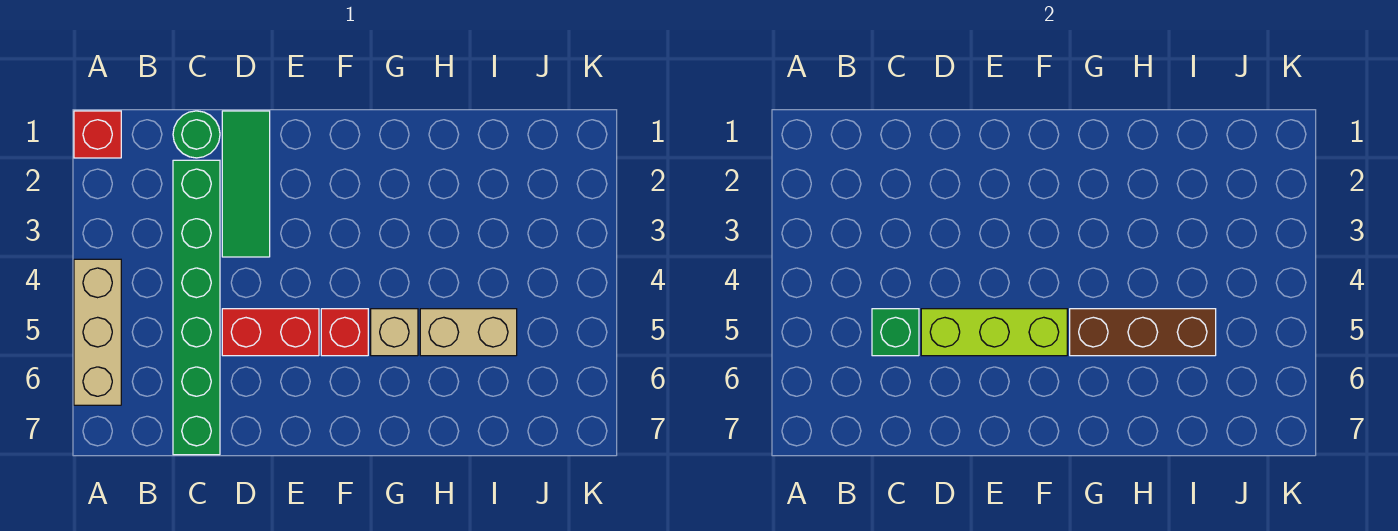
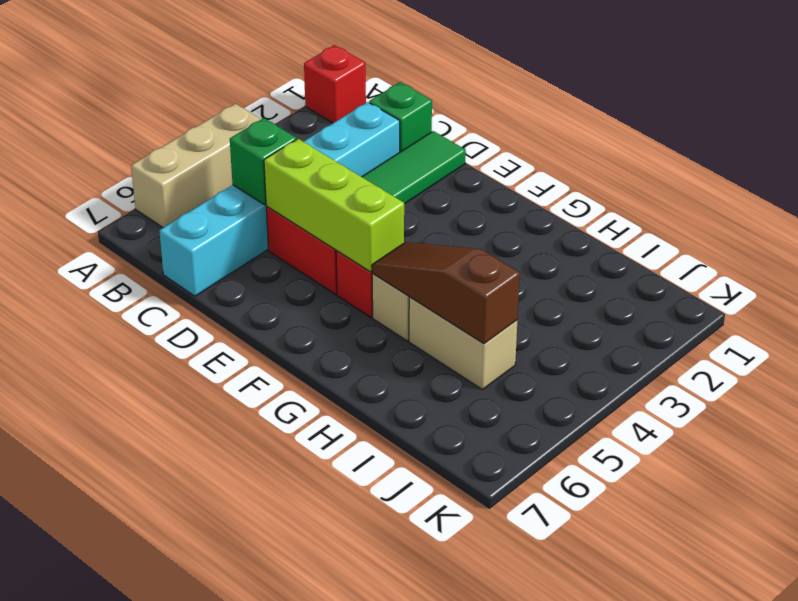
green round brick C1 level 1 -> green brick C1 level 1
green brick C2:C7 level 1 -> cyan brick C2:C7 level 1
brown brick G5:I5 level 2 -> brown slope G5:I5 level 2 top I

